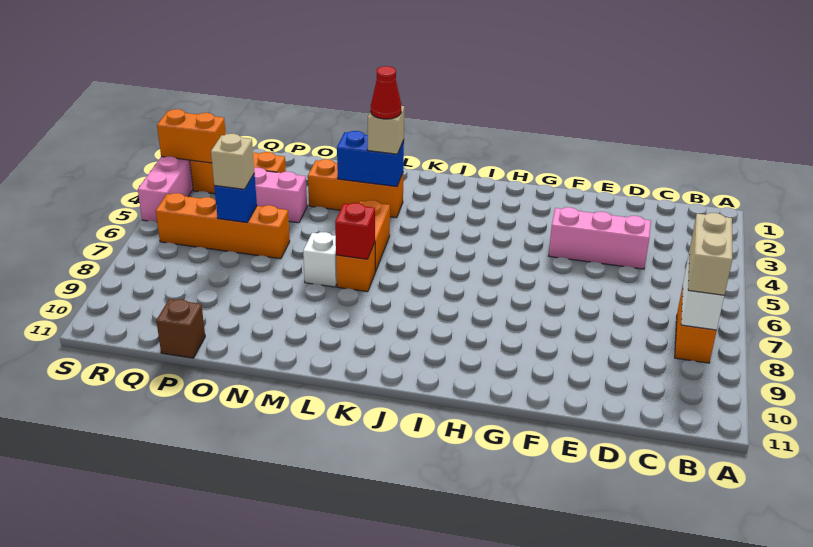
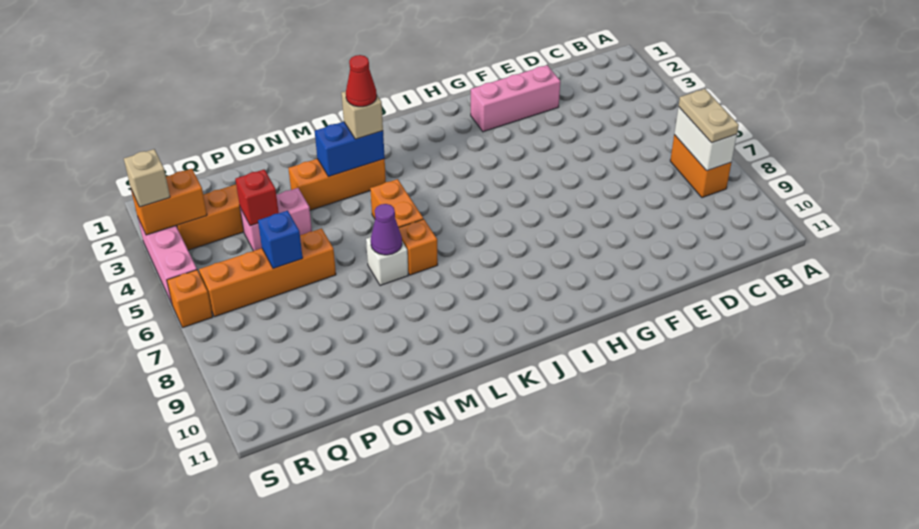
tan brick B7:B8 level 3 -> tan plate B7:B8 level 3
pink brick D4:F4 level 1 -> pink brick E2:G2 level 1
red brick L7 level 2 -> red brick P4 level 2
none -> purple cone M7 level 2
tan brick P6 level 3 -> tan brick S3 level 3
brown brick P11 level 1 -> none
none -> orange brick S6 level 1

